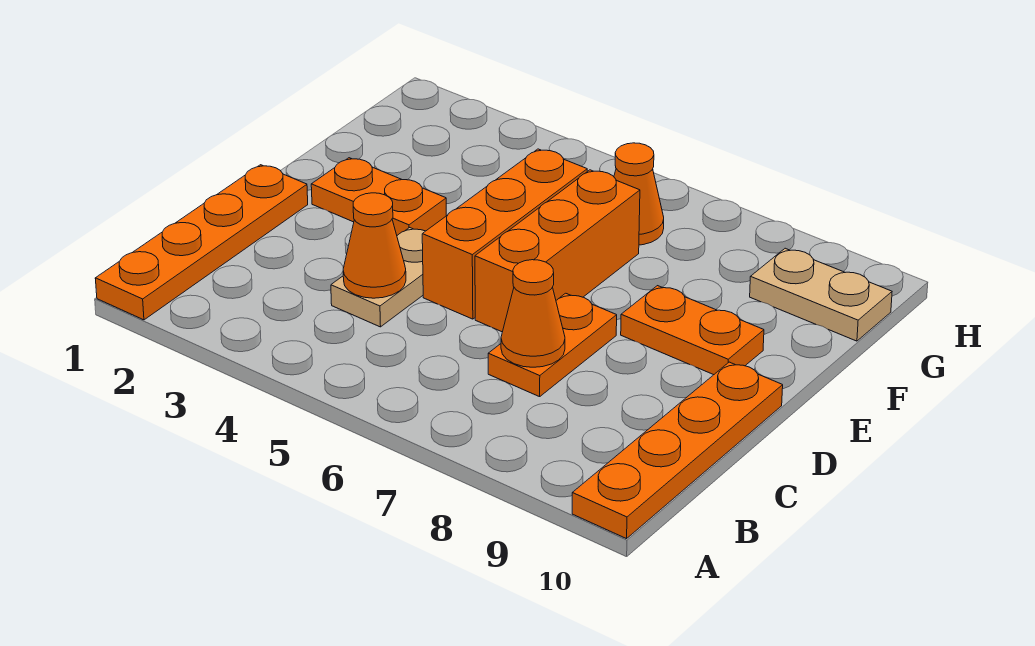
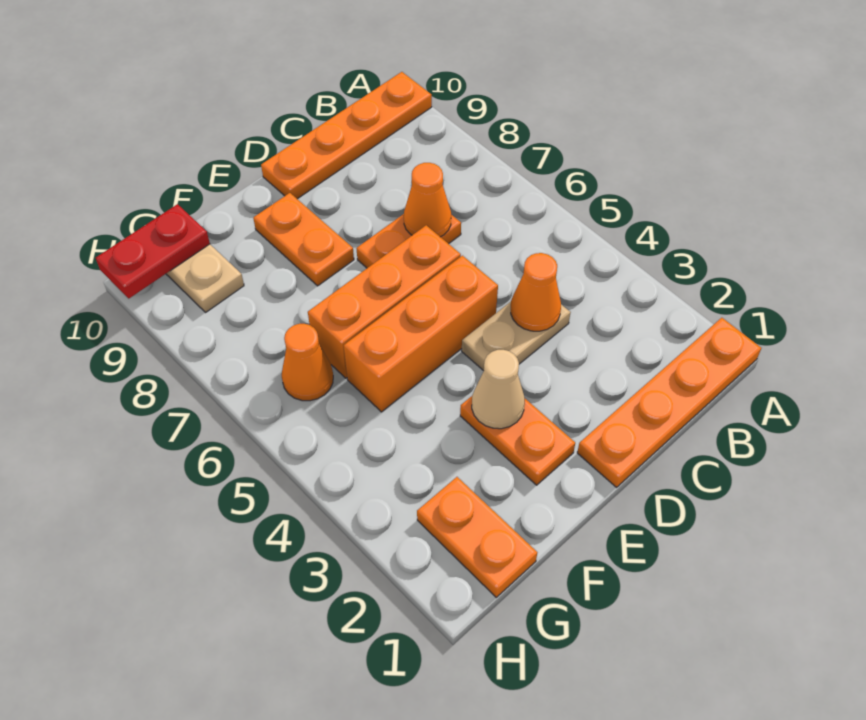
none -> tan cone E3 level 2
none -> orange plate G1:G2 level 1
none -> red plate G10:H10 level 2

